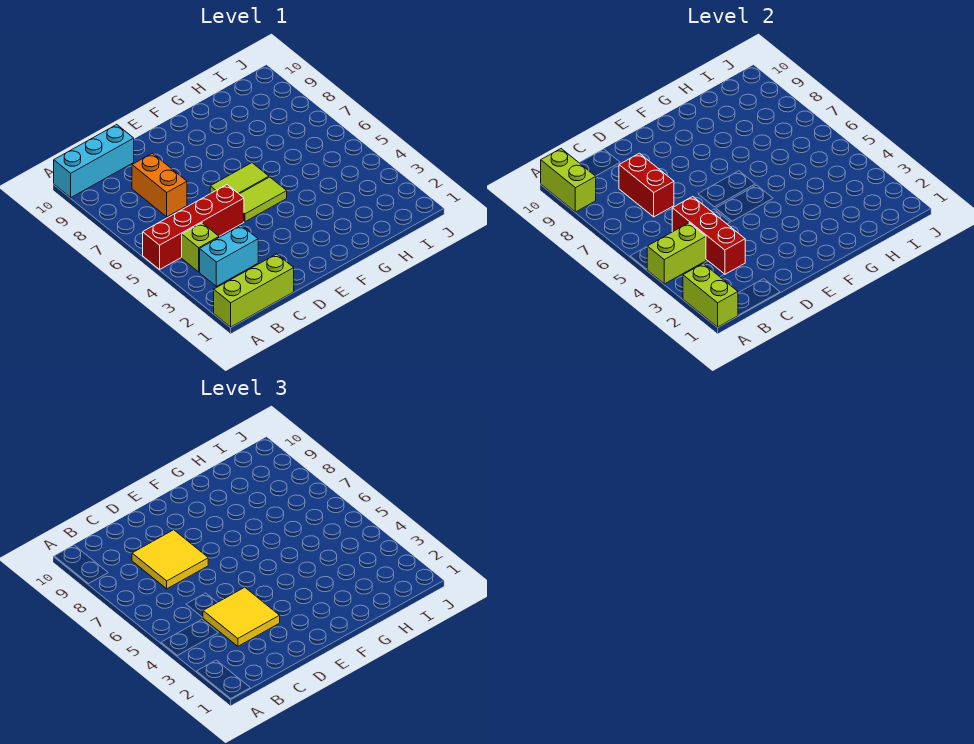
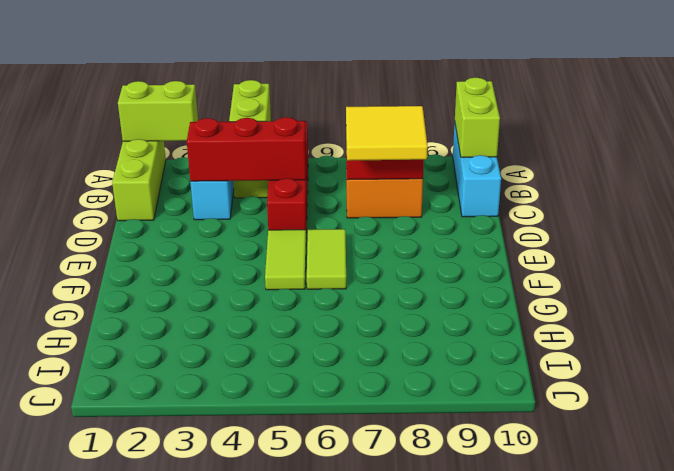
lime brick A9:A10 level 2 -> lime brick A10:B10 level 2
yellow tile C3:D4 level 3 -> none

